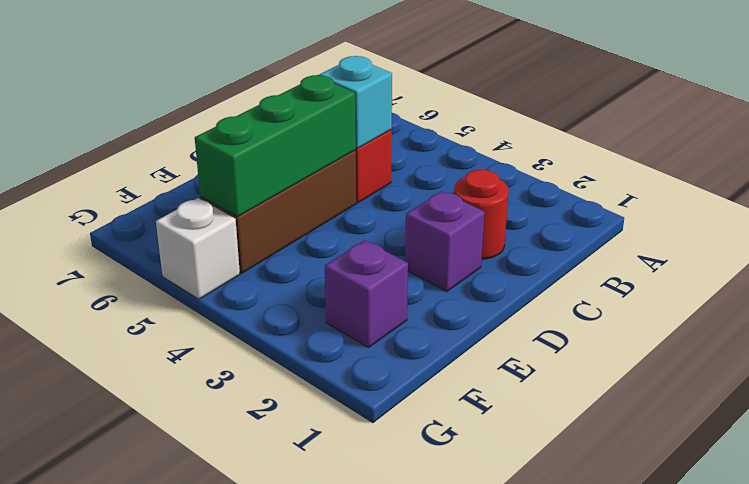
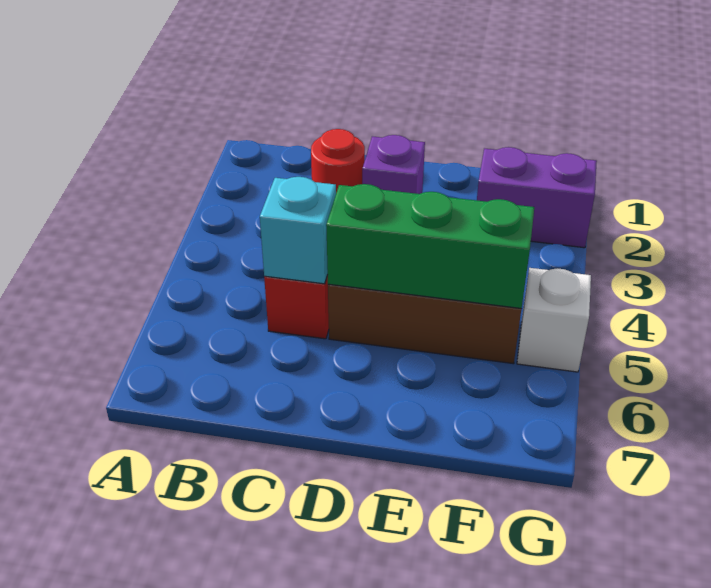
purple brick F2 level 1 -> purple brick F2:G2 level 1

